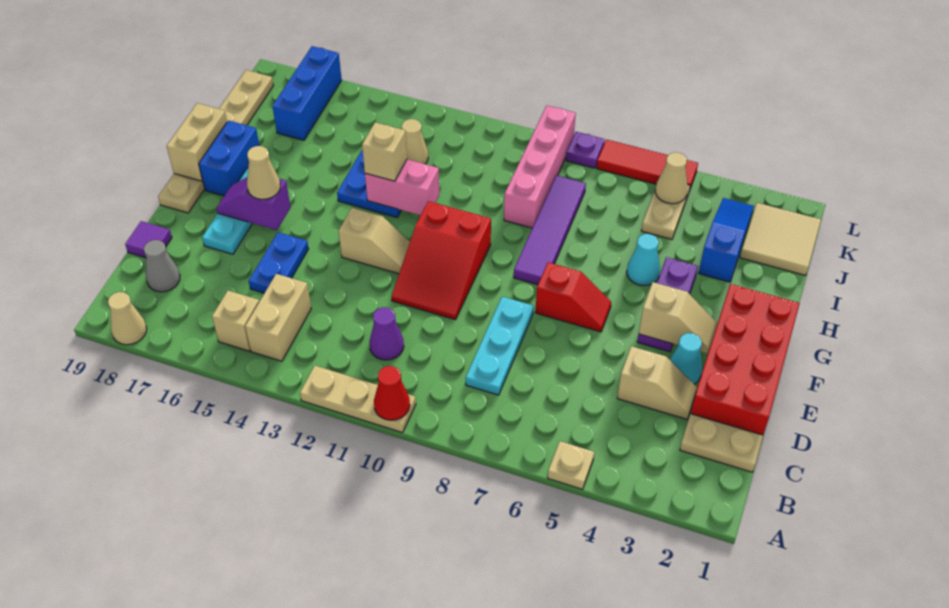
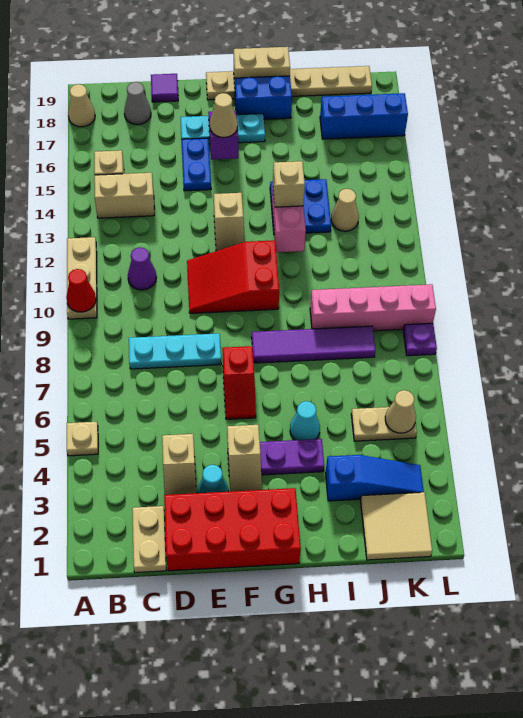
blue plate D15:E15 level 1 -> blue plate E15:E16 level 1
red tile L5:L7 level 1 -> none

